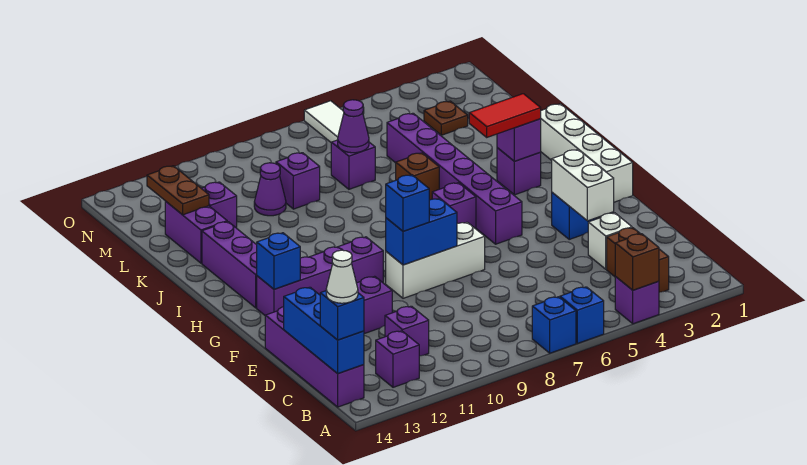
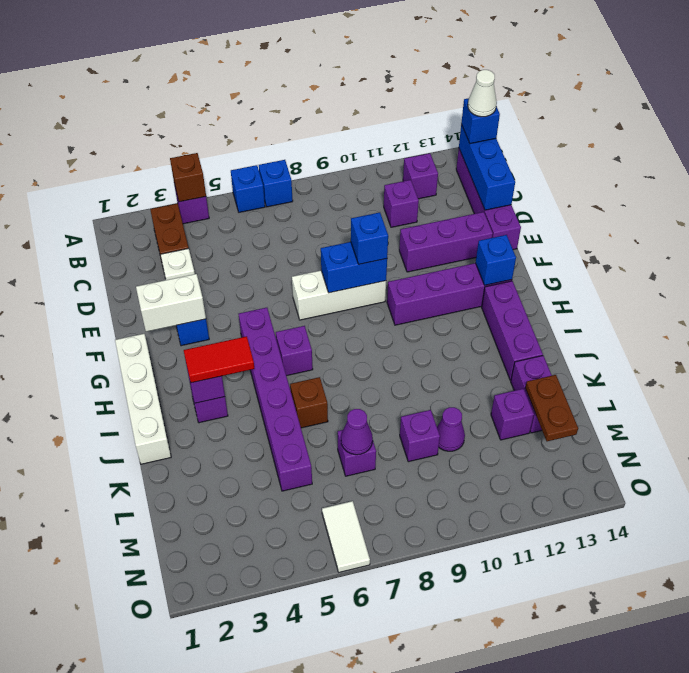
white brick E3:F3 level 2 -> white brick F2:F3 level 2
brown plate M3 level 1 -> none

